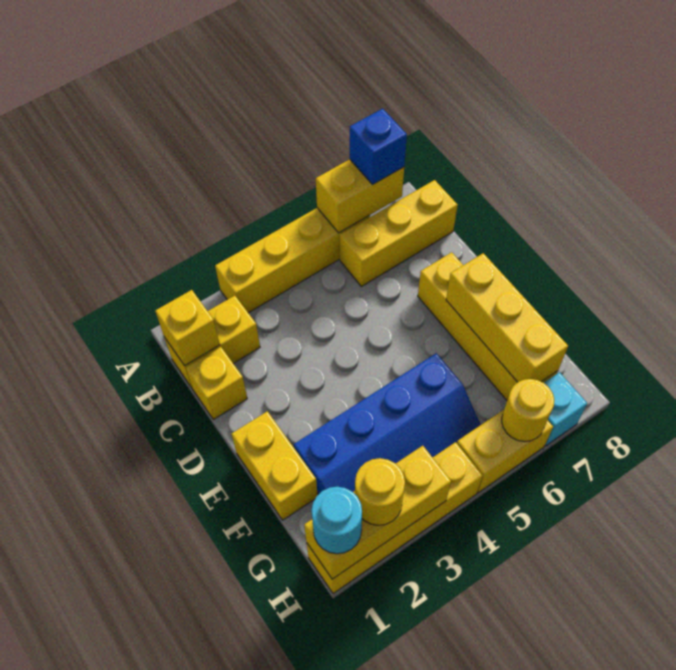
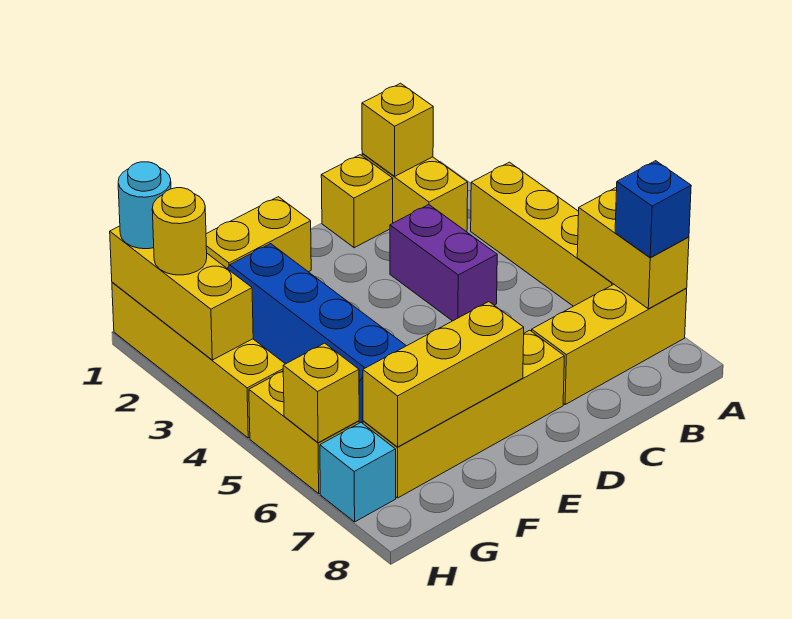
yellow brick B6:B8 level 1 -> yellow brick A7:C7 level 1
none -> purple brick C3:C4 level 1
yellow round brick H6 level 2 -> yellow brick H6 level 2

